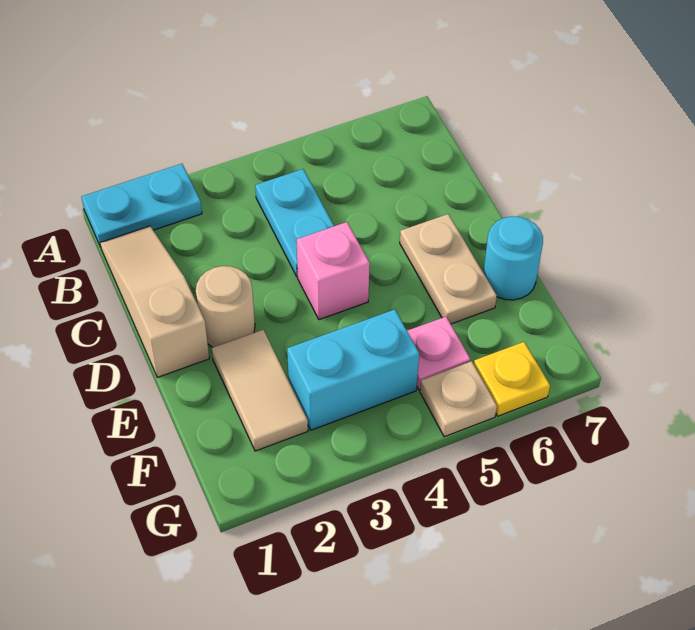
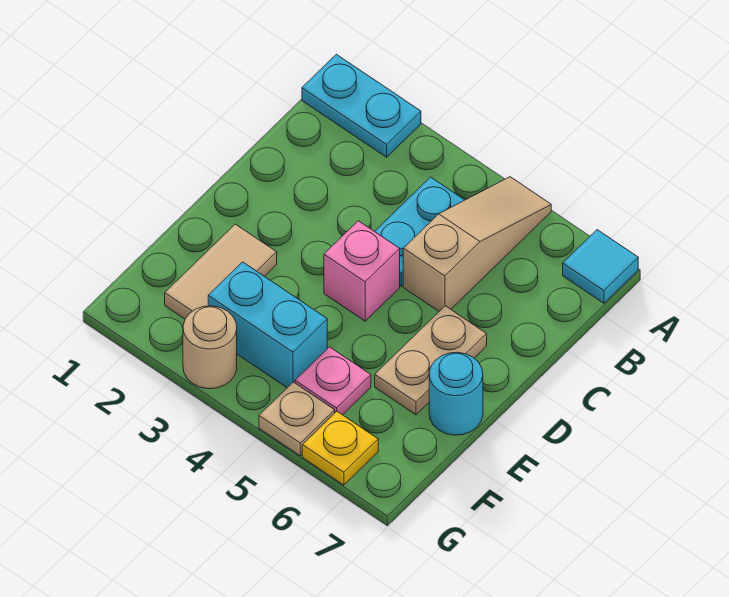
none -> cyan tile A7 level 1
tan slope B1:D1 level 1 top D -> tan slope A5:C5 level 1 top C
tan round brick D2 level 1 -> tan round brick G3 level 1

